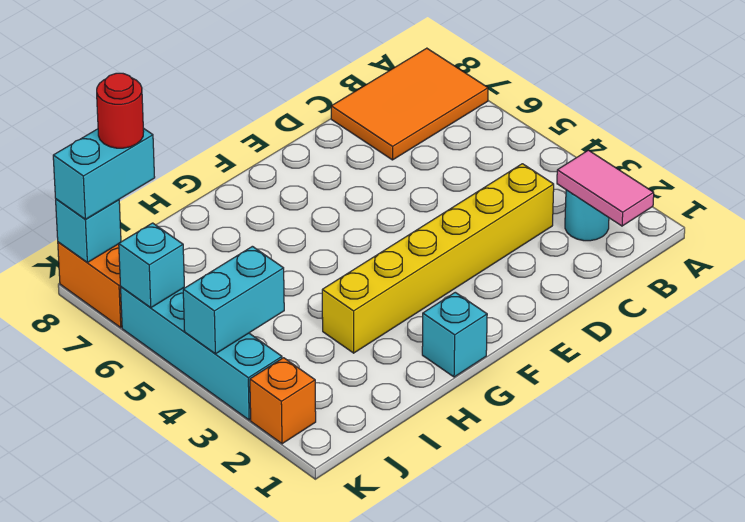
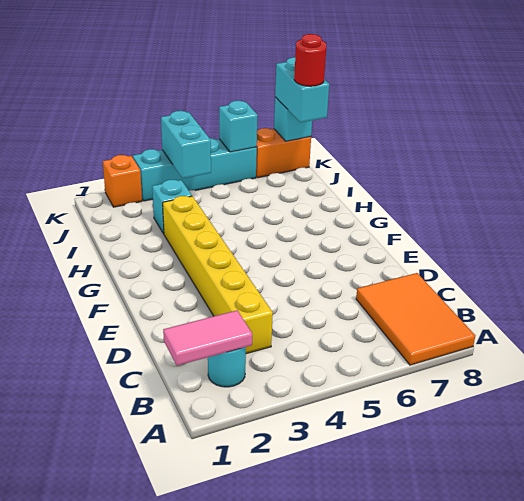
cyan brick G1 level 1 -> cyan brick I3 level 1

